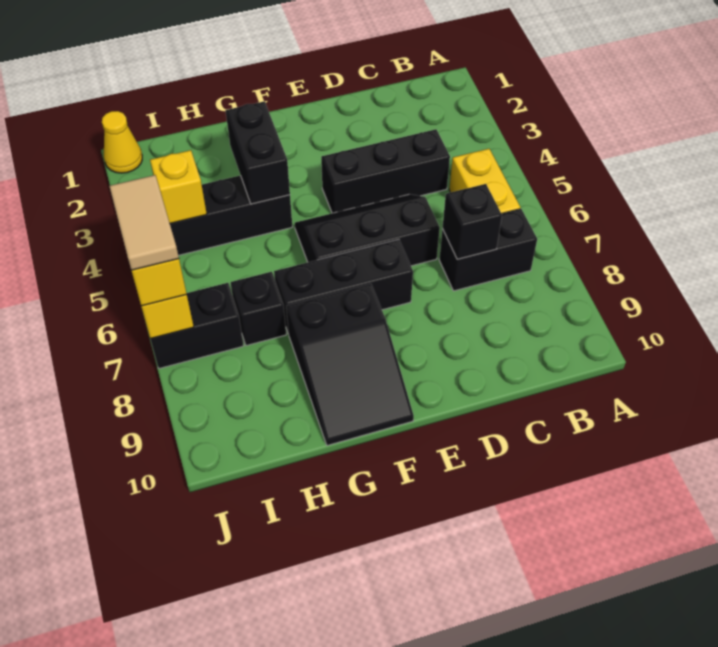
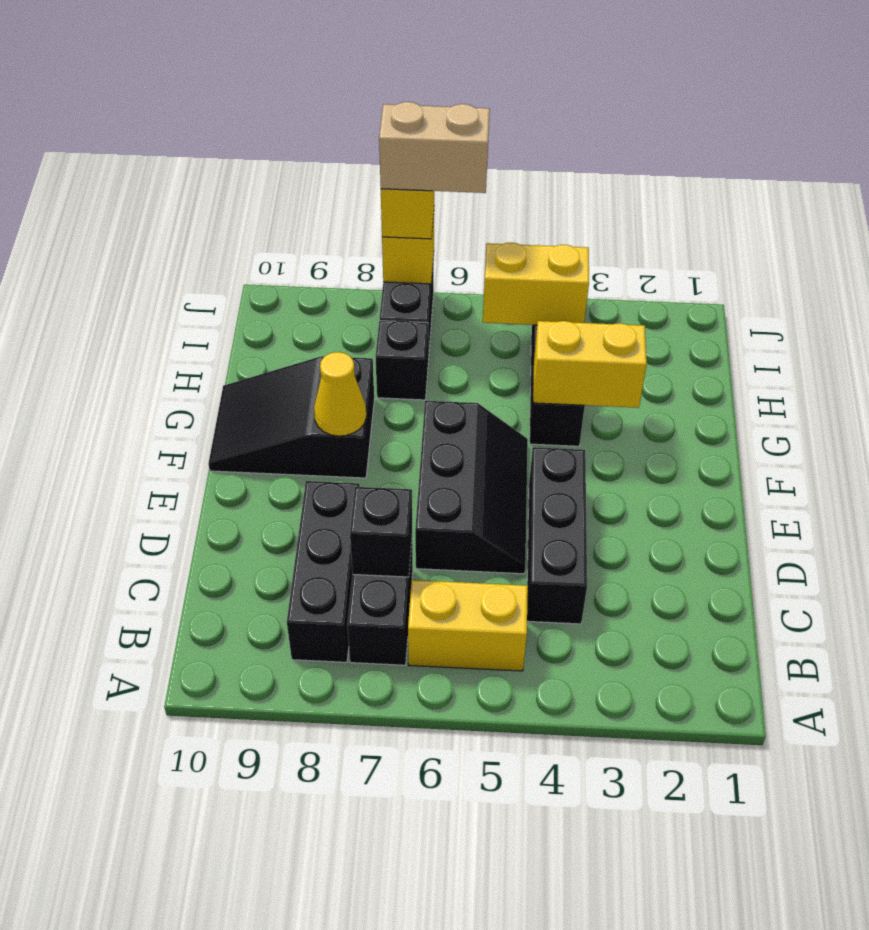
black brick E7:G7 level 1 -> black brick B8:D8 level 1
black brick G3:G4 level 2 -> yellow brick G3:G4 level 2
yellow brick I4 level 2 -> yellow brick I4:I5 level 2
yellow cone J1 level 1 -> yellow cone F8 level 2
tan tile J6:J7 level 4 -> tan brick J6:J7 level 4

